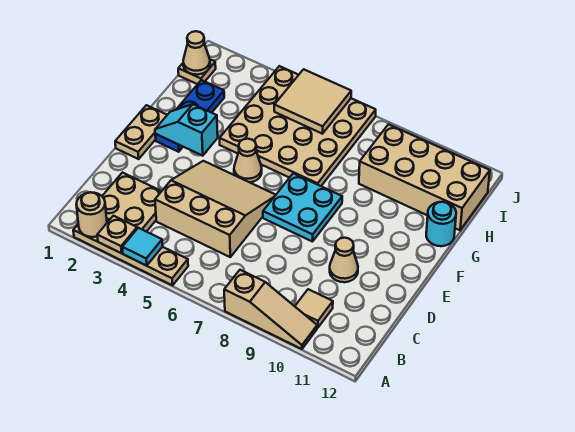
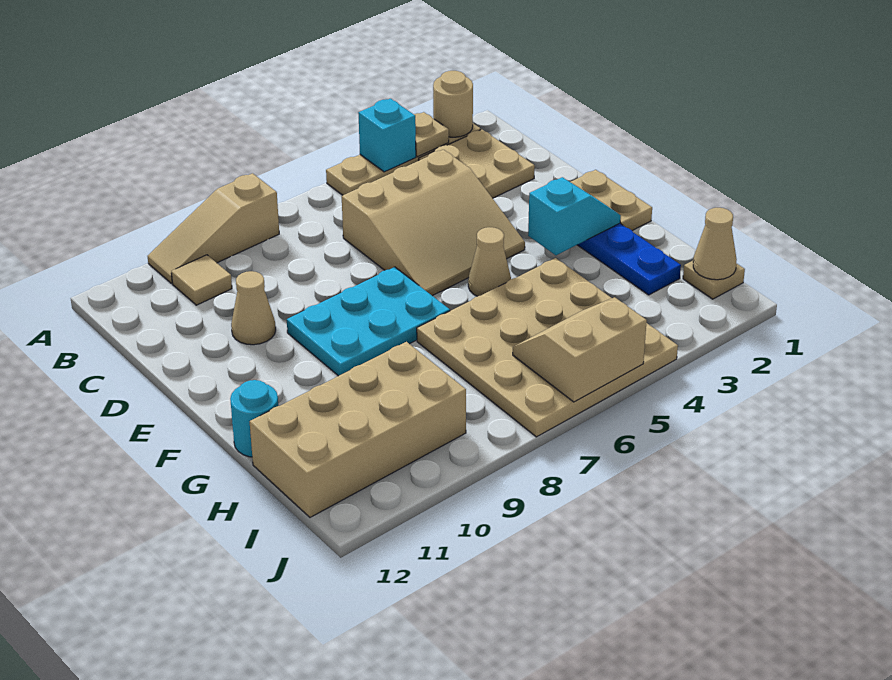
cyan tile A4 level 2 -> cyan brick A4 level 2
cyan plate E7:F8 level 1 -> cyan plate E7:F9 level 1
tan tile I5:J6 level 2 -> tan slope I5:J6 level 2 top J

